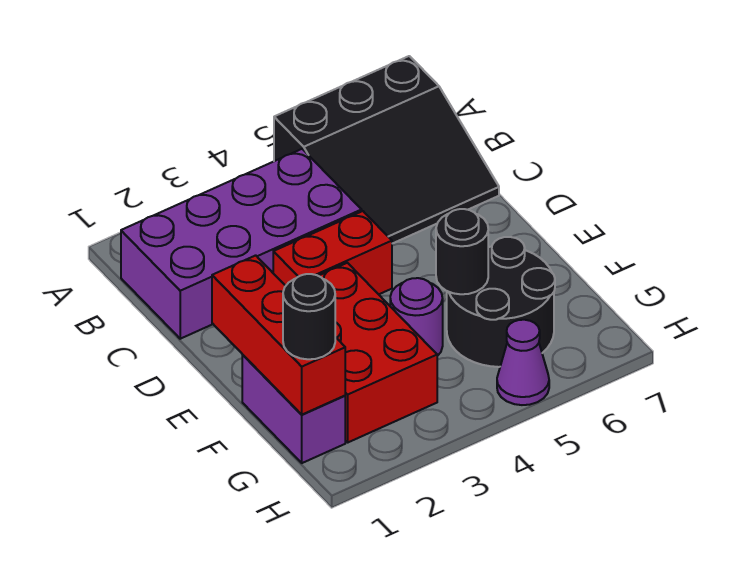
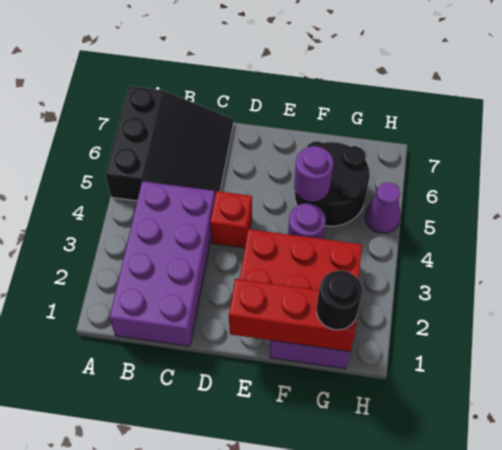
red brick D3:D4 level 1 -> red brick D4 level 1
black round brick F5 level 2 -> purple round brick F5 level 2

